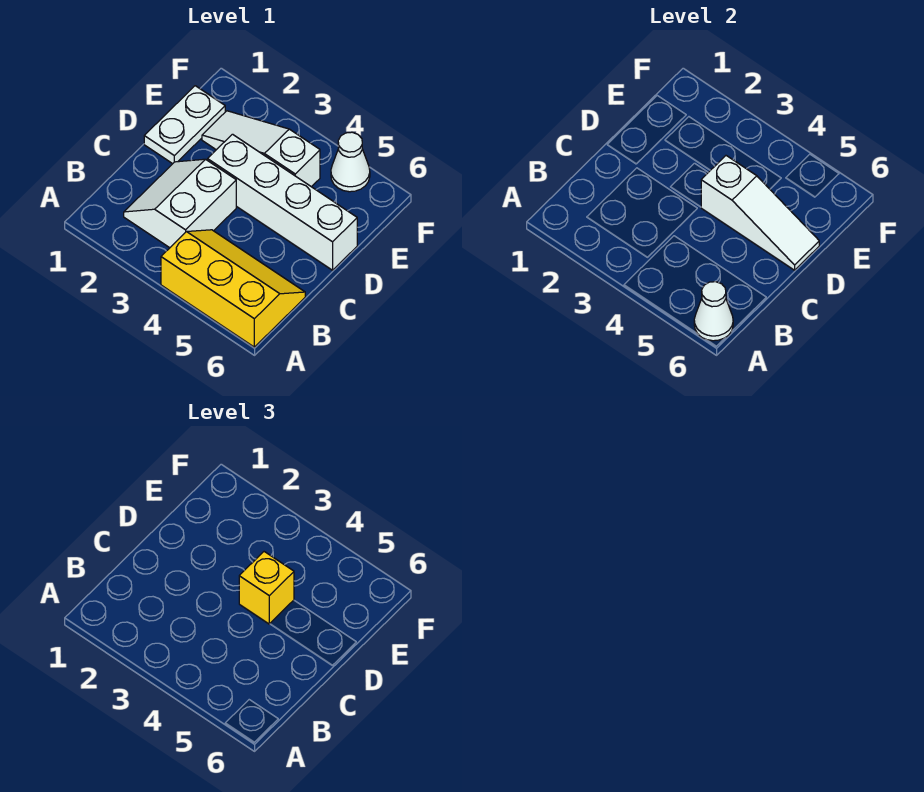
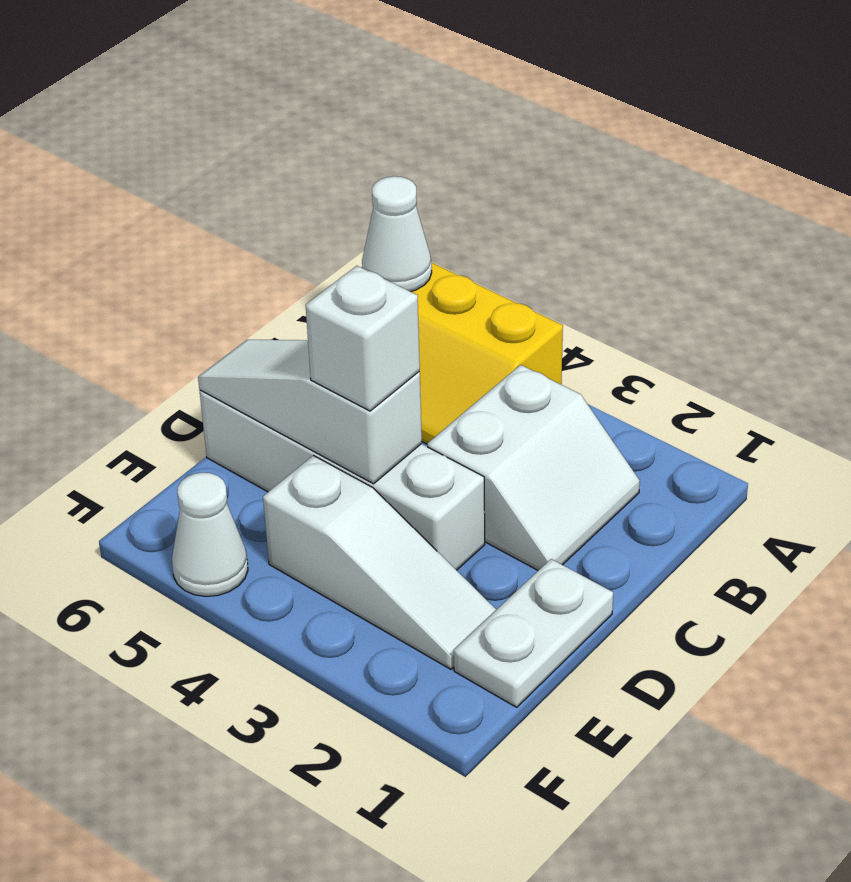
yellow brick D4 level 3 -> white brick D4 level 3

